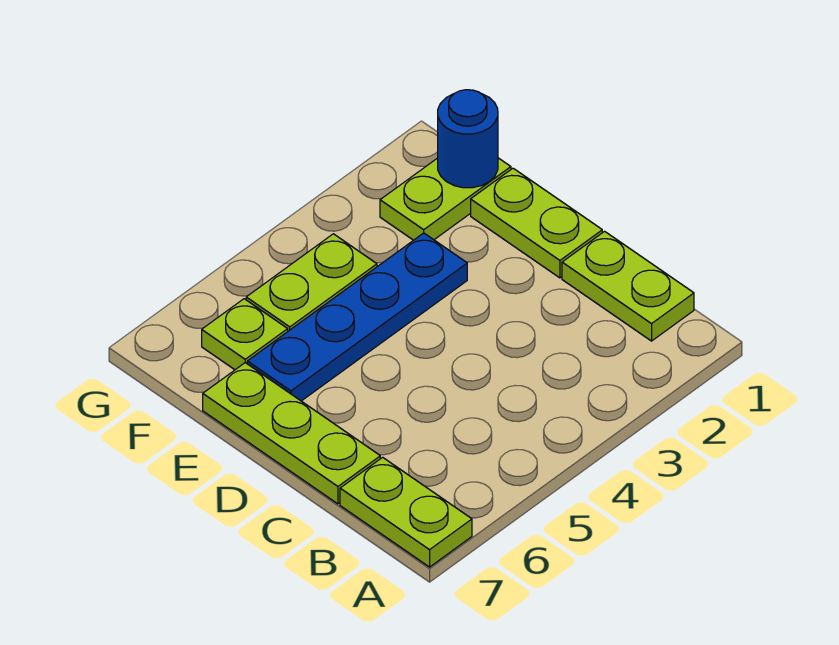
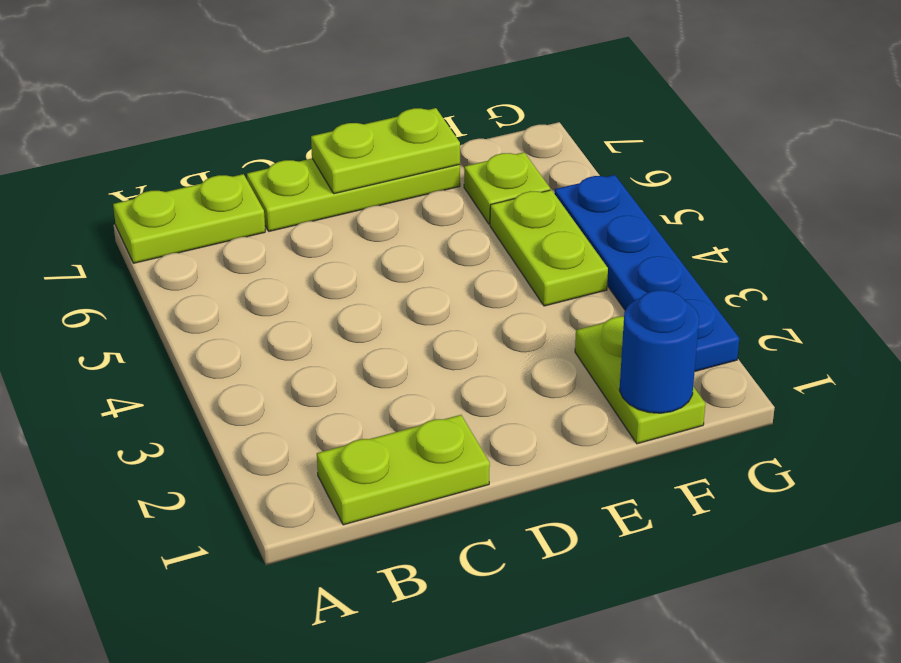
lime plate D1:E1 level 1 -> lime plate D7:E7 level 2
blue plate E3:E6 level 1 -> blue plate G2:G5 level 1

